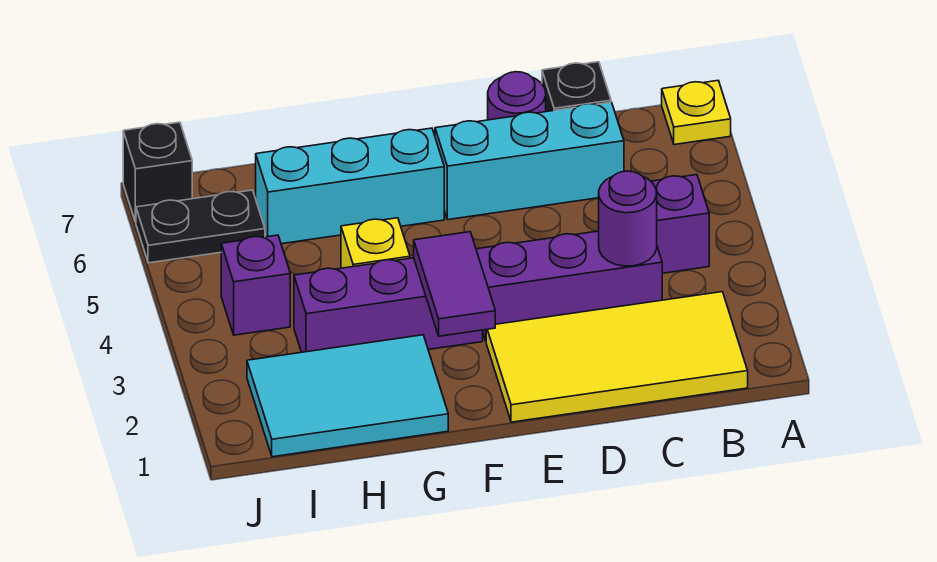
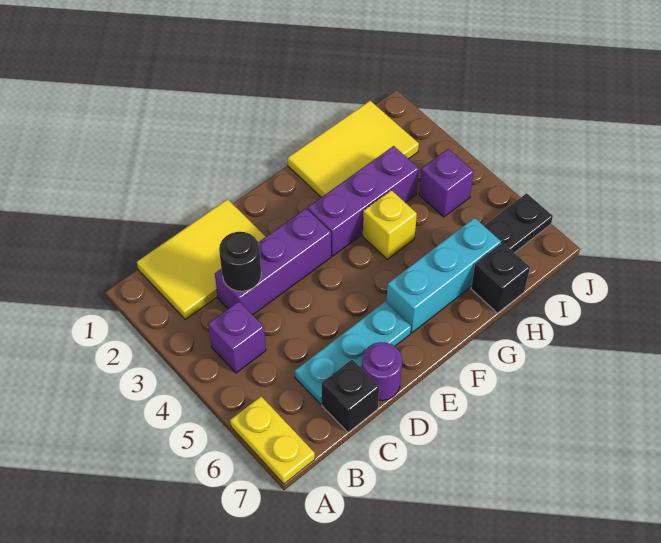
yellow plate A7 level 1 -> yellow plate A6:A7 level 1
yellow tile B1:E2 level 1 -> yellow tile B1:D2 level 1
purple round brick C3 level 2 -> black round brick C3 level 2
cyan brick C6:E6 level 1 -> cyan plate C6:E6 level 1
purple tile F2:F3 level 2 -> none
cyan tile G1:I2 level 1 -> yellow tile G1:I2 level 1
black brick J7 level 1 -> black brick H7 level 1

